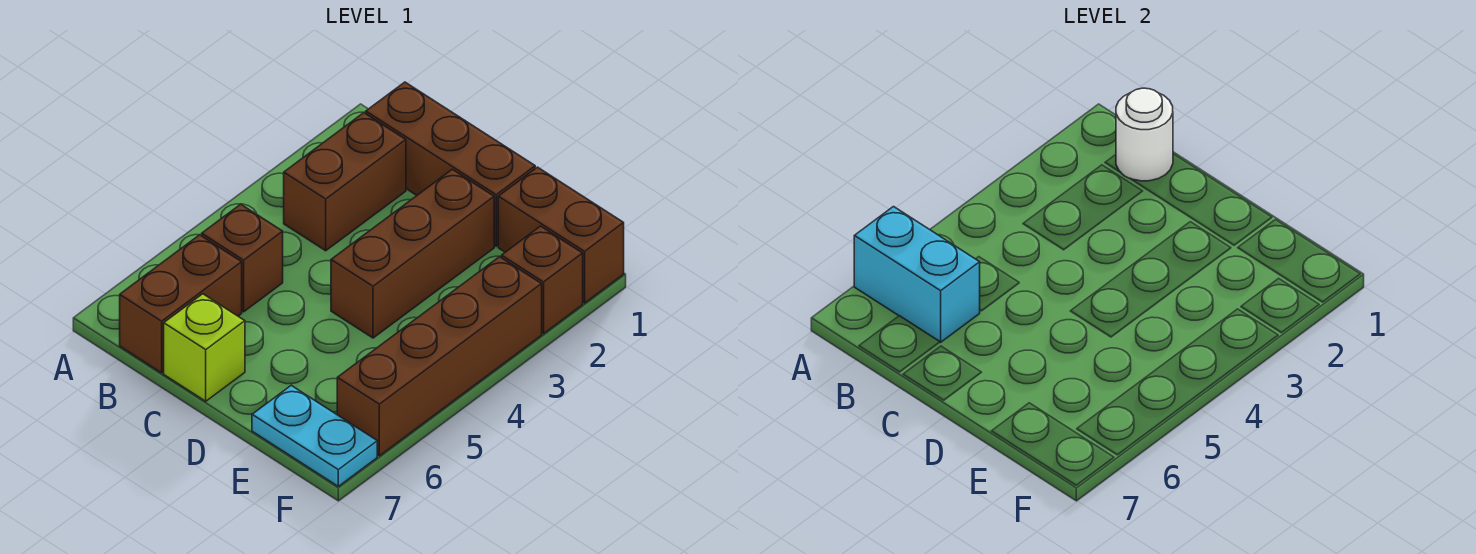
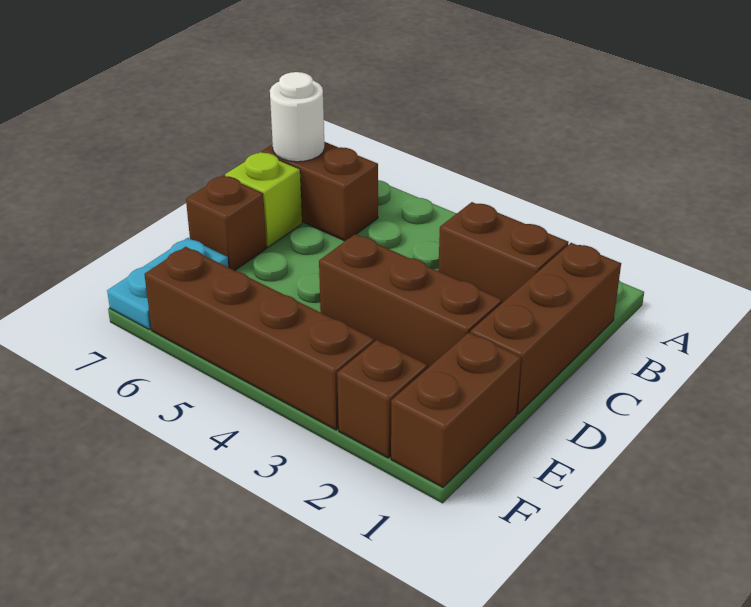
cyan brick A6:B6 level 2 -> none
white round brick B1 level 2 -> white round brick B7 level 2
brown brick B5 level 1 -> brown brick D7 level 1

